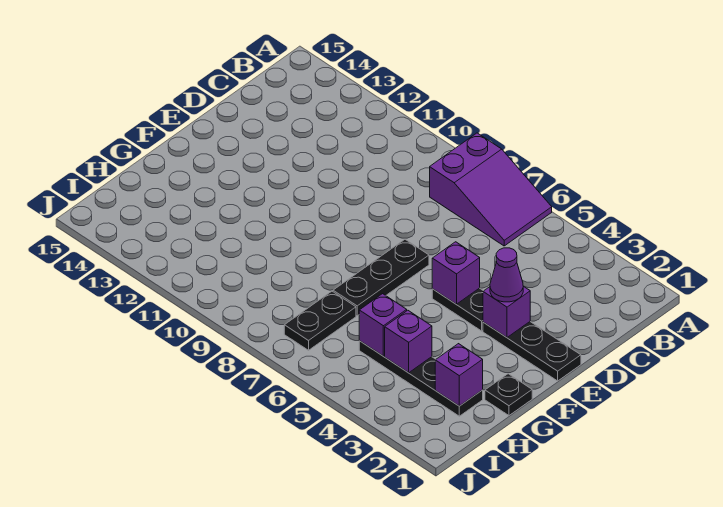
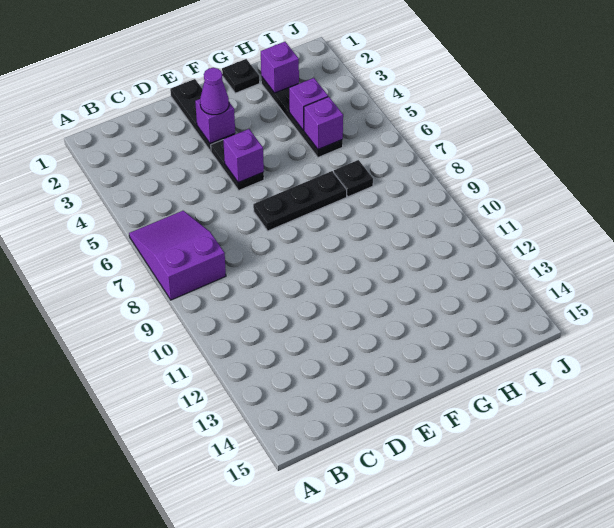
black plate H7:I7 level 1 -> black plate H7 level 1

